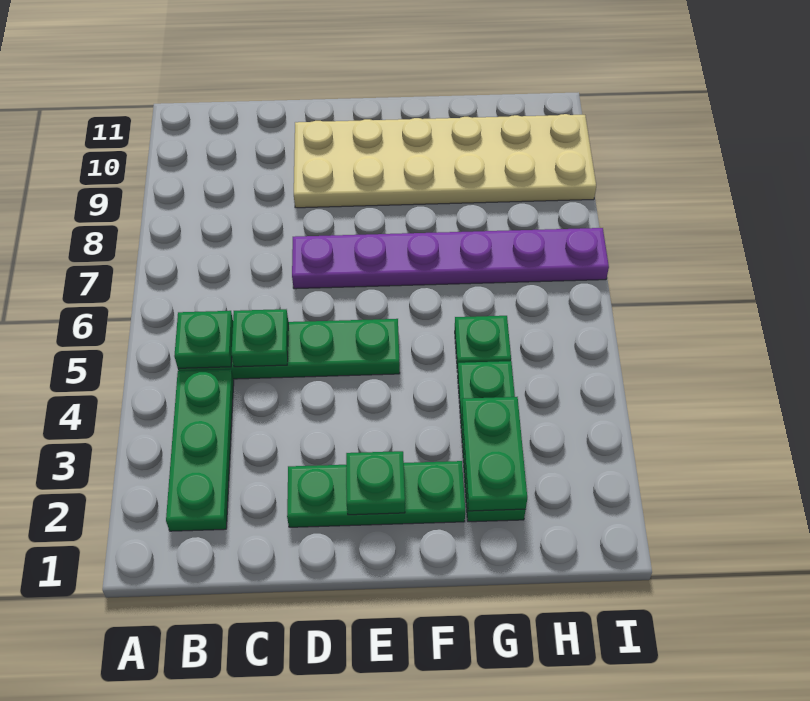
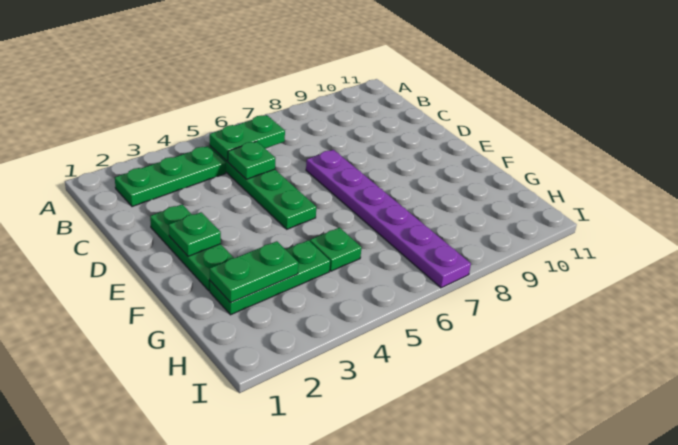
green plate B5 level 2 -> green plate B5:B6 level 2
tan plate D9:I10 level 1 -> none

